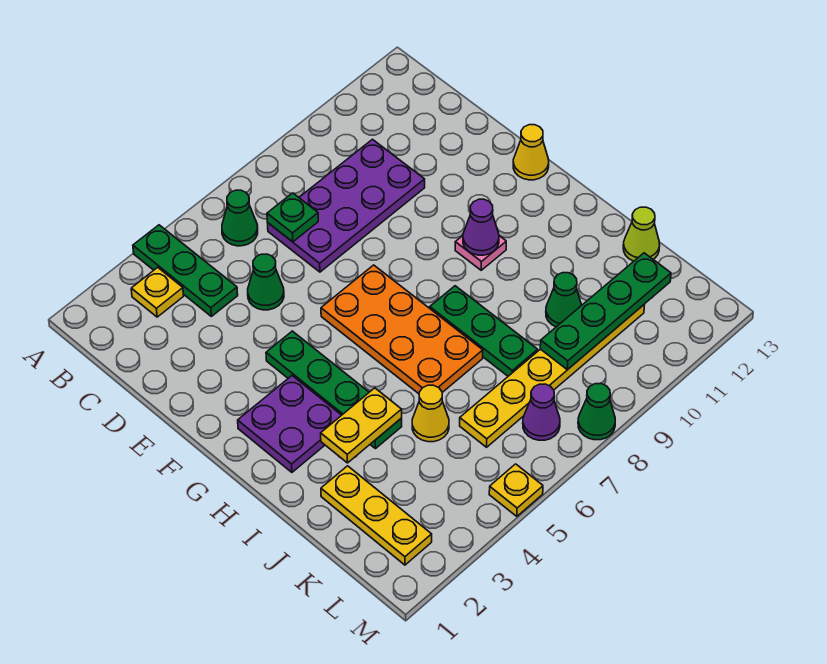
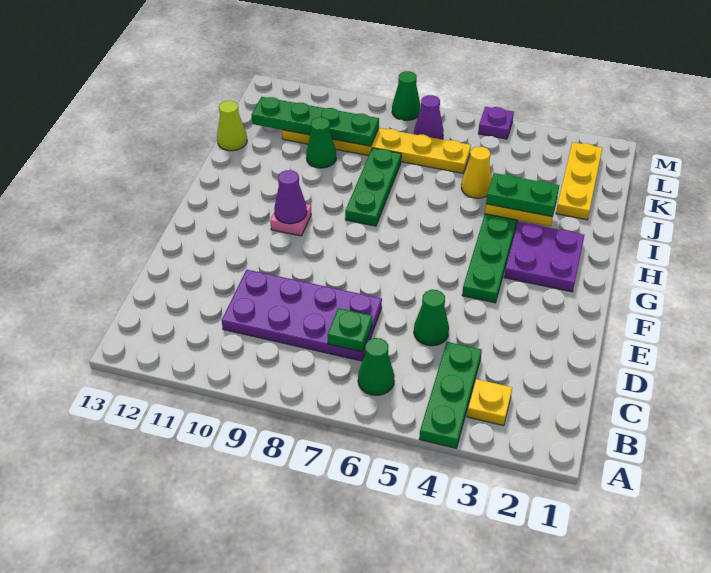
orange plate F6:I7 level 1 -> none
yellow cone F13 level 1 -> none
none -> green plate I3:I4 level 3
yellow plate M5 level 1 -> purple plate M5 level 1

